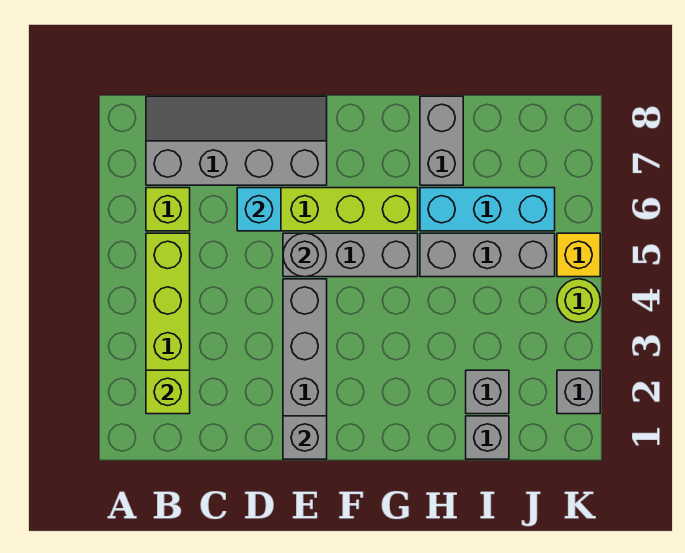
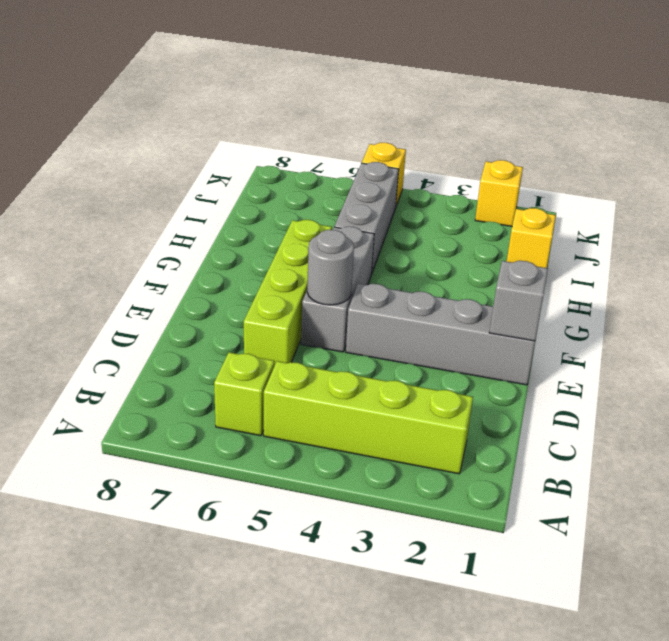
lime brick B2 level 2 -> none
grey slope B7:E8 level 1 top 7 -> none
cyan brick D6 level 2 -> none
cyan brick H6:J6 level 1 -> none
grey brick H7:H8 level 1 -> none
grey brick I1 level 1 -> yellow brick I1 level 1
grey brick I2 level 1 -> none
grey brick K2 level 1 -> yellow brick K2 level 1
lime round brick K4 level 1 -> none

